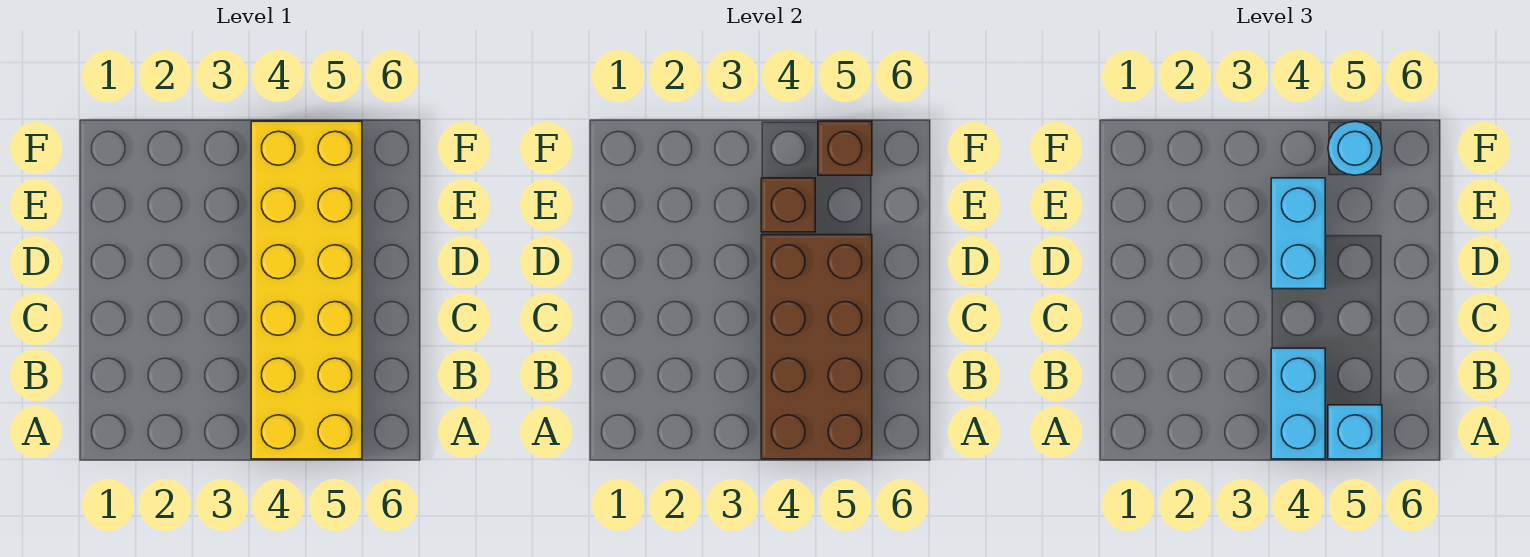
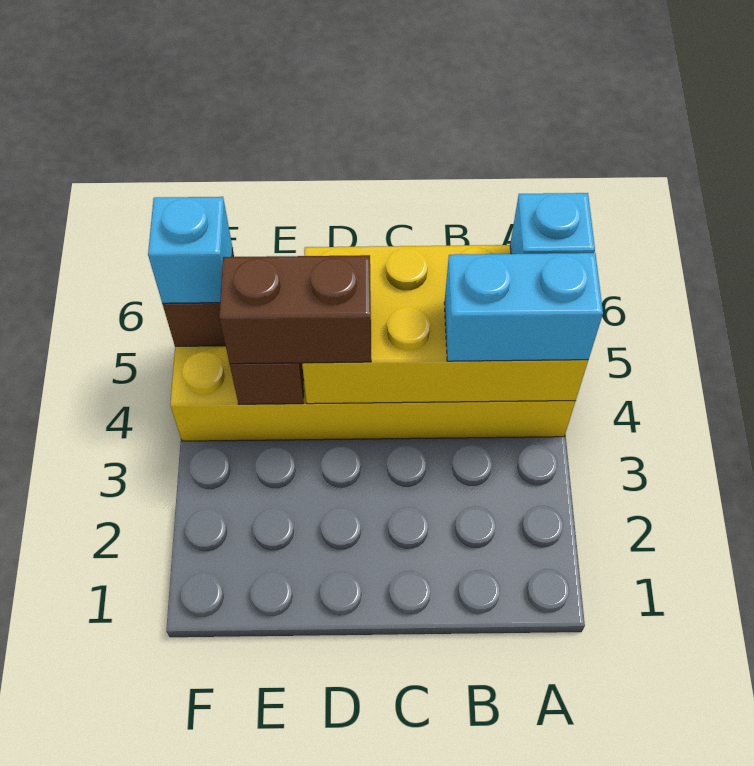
brown brick A4:D5 level 2 -> yellow brick A4:D5 level 2
cyan brick D4:E4 level 3 -> brown brick D4:E4 level 3
cyan round brick F5 level 3 -> cyan brick F5 level 3

